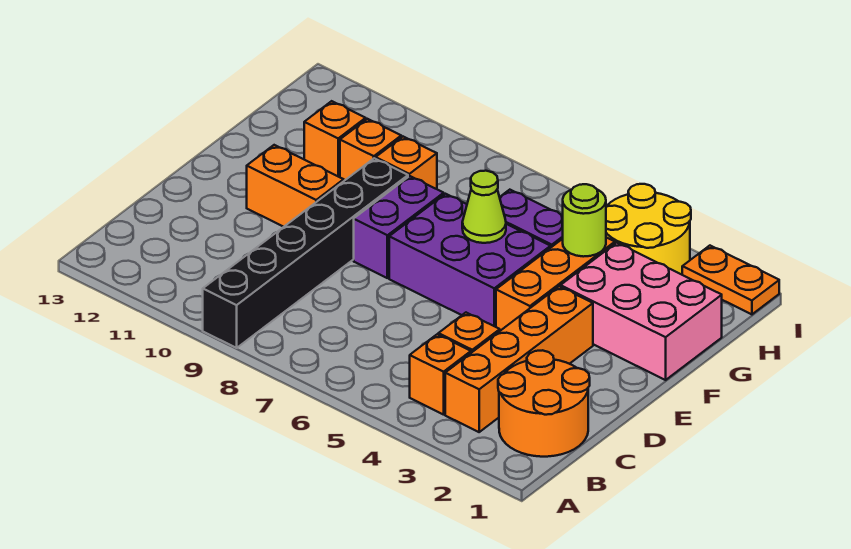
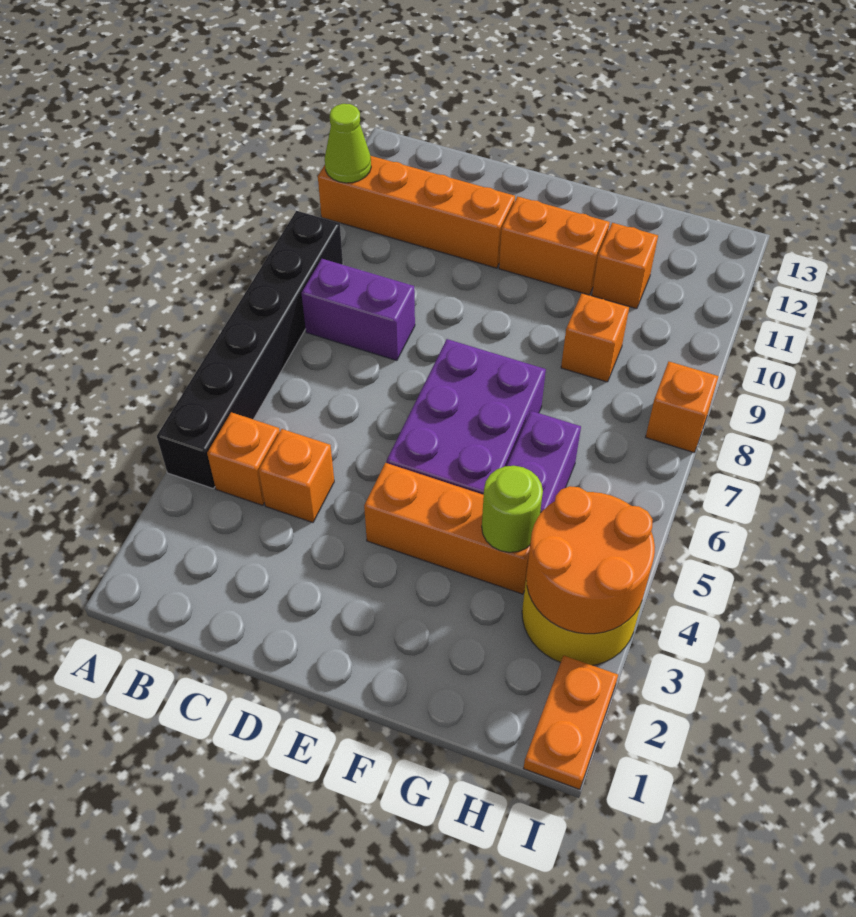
black brick A9:F9 level 1 -> black brick A4:A9 level 1
orange round brick B1:C2 level 1 -> orange round brick H3:I4 level 2
orange brick B3:E3 level 1 -> orange brick A11:D11 level 1
purple brick E8:F8 level 1 -> purple brick B8:C8 level 1
orange brick E10:E11 level 1 -> orange brick E11:F11 level 1
pink brick F1:G3 level 1 -> none
lime cone F6 level 2 -> lime cone A11 level 2
orange brick G10 level 1 -> orange brick I8 level 1

